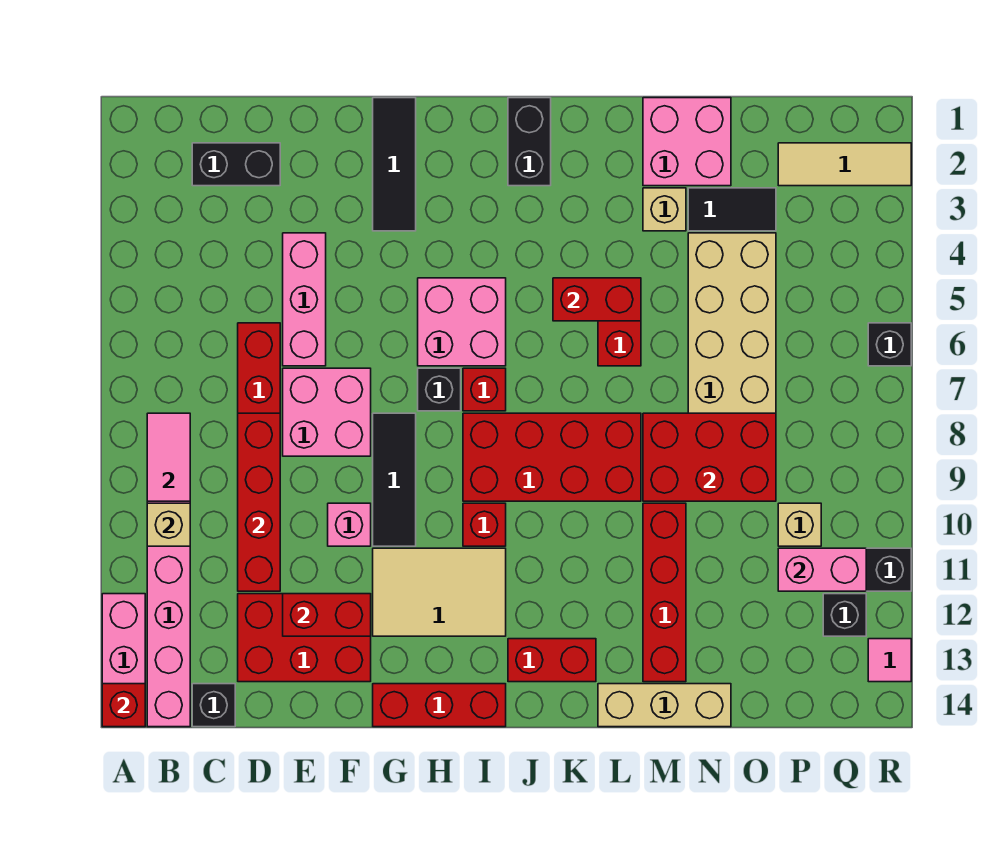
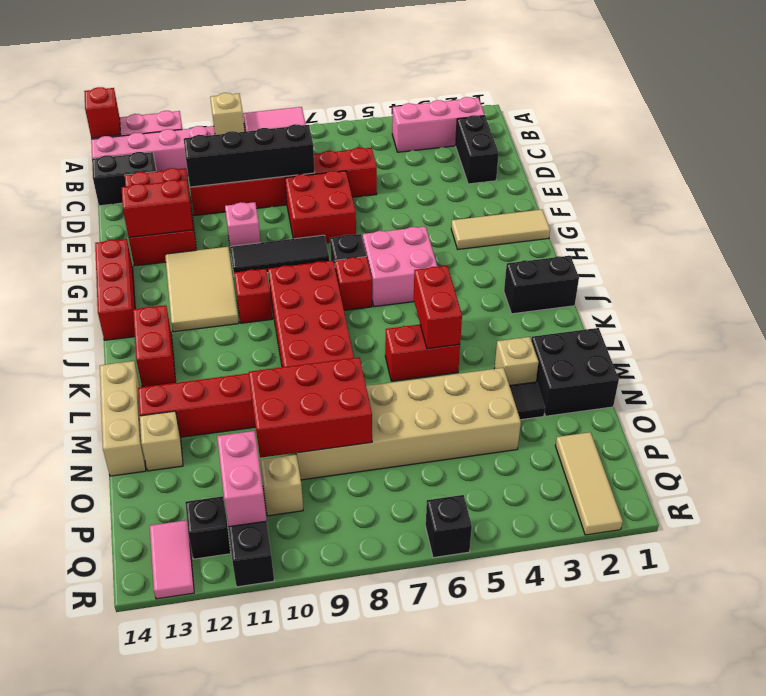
black brick C14 level 1 -> black brick C13:C14 level 1
red brick D8:D11 level 2 -> black brick D8:D11 level 2
pink brick E4:E6 level 1 -> pink brick B2:B4 level 1
pink brick E7:F8 level 1 -> red brick E7:F8 level 1
red brick E12:F12 level 2 -> red brick F12:F13 level 2
black tile G1:G3 level 1 -> tan tile G1:G3 level 1
pink brick M1:N2 level 1 -> black brick M1:N2 level 1
red brick M8:O9 level 2 -> red brick N8:O10 level 2
black tile N3:O3 level 1 -> black tile N3 level 1
none -> tan brick N13 level 1
pink tile R13 level 1 -> pink tile Q13:R13 level 1

